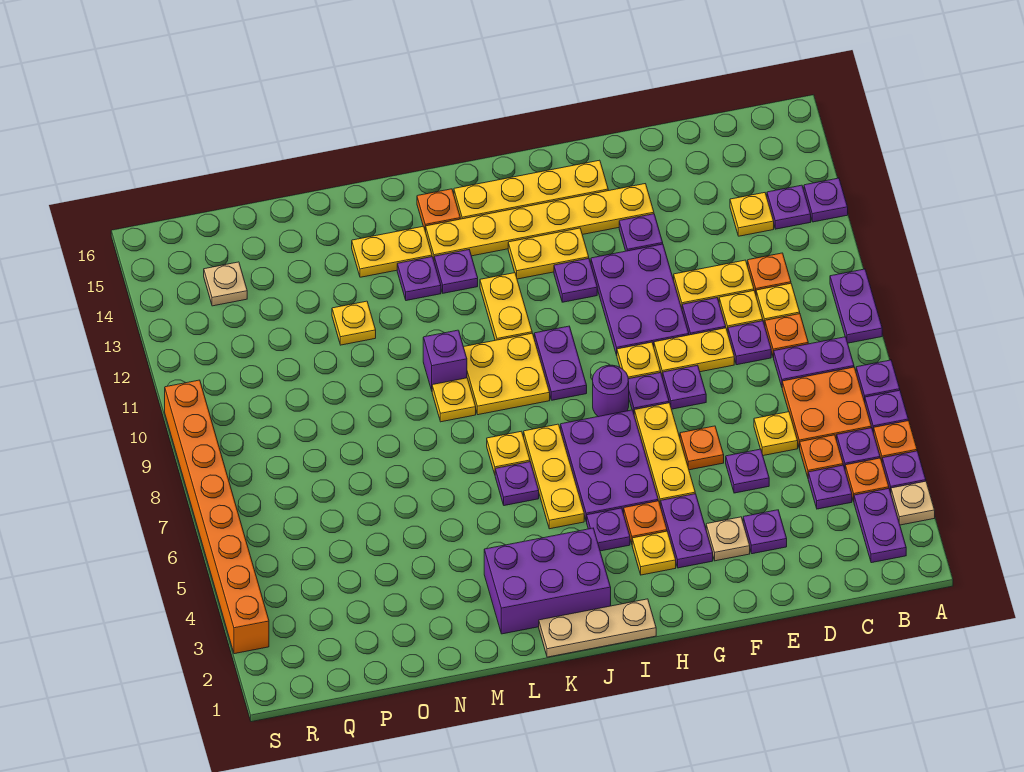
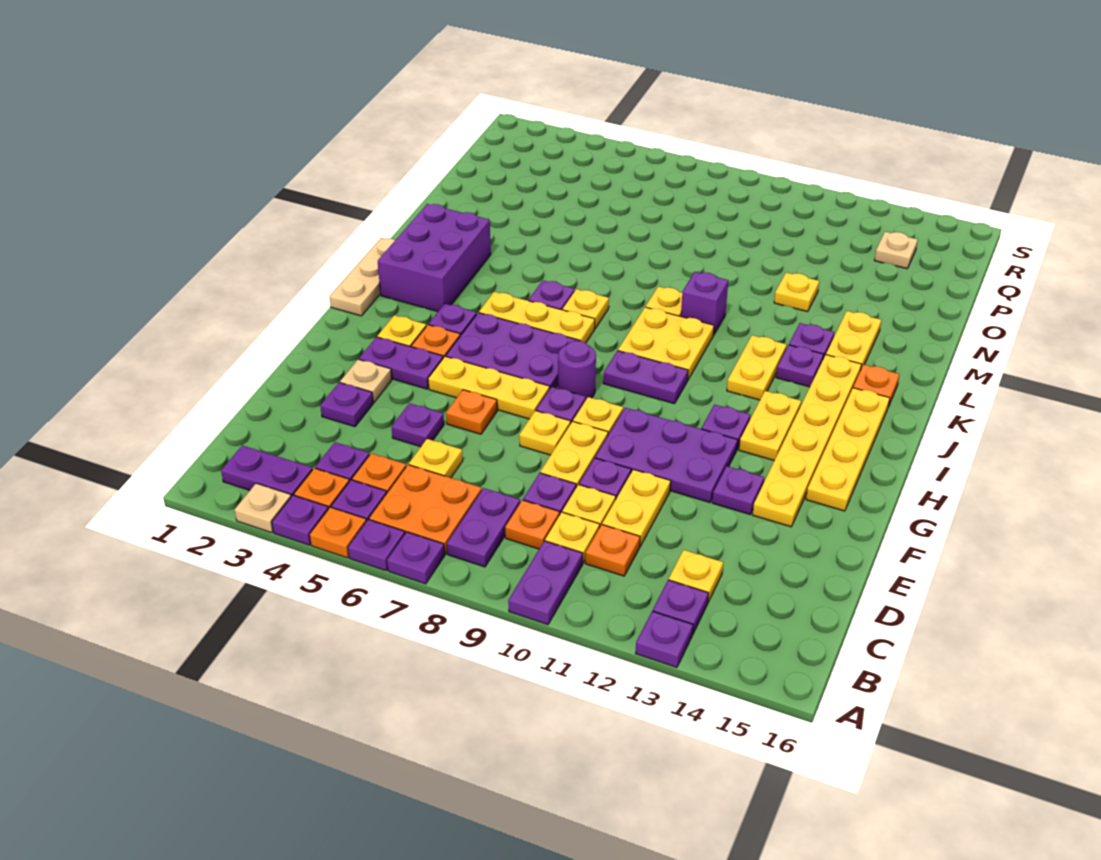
purple plate A9:A10 level 1 -> purple plate A10:B10 level 1
purple plate F8 level 1 -> yellow plate F8 level 1
yellow plate J11:J12 level 1 -> yellow plate J12:K12 level 1
orange brick S3:S10 level 1 -> none

